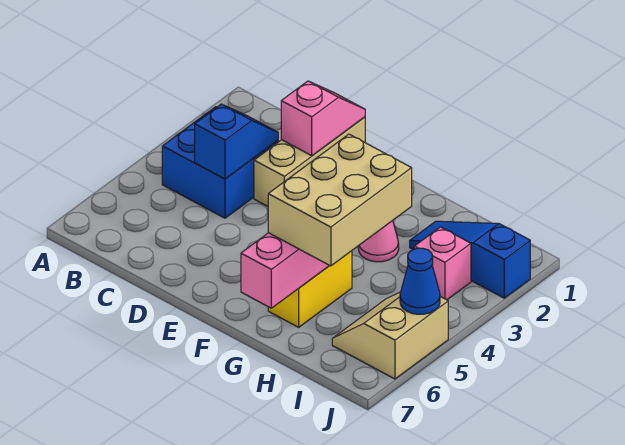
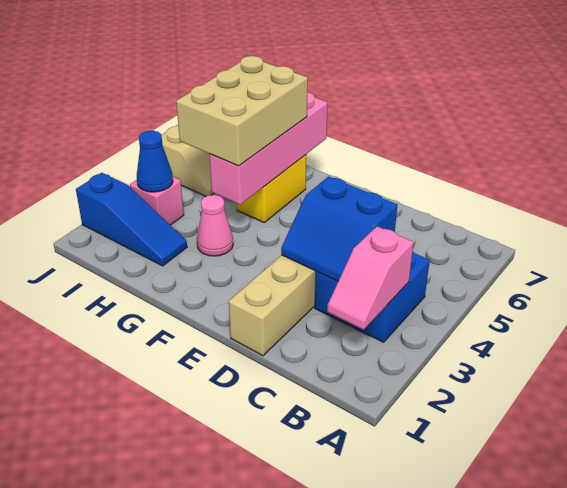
blue slope C3:C4 level 2 top 4 -> blue slope C3:D4 level 2 top 4
pink slope D1:D2 level 2 top 2 -> pink slope B2:B3 level 2 top 3
blue cone J5 level 2 -> blue cone I3 level 2

